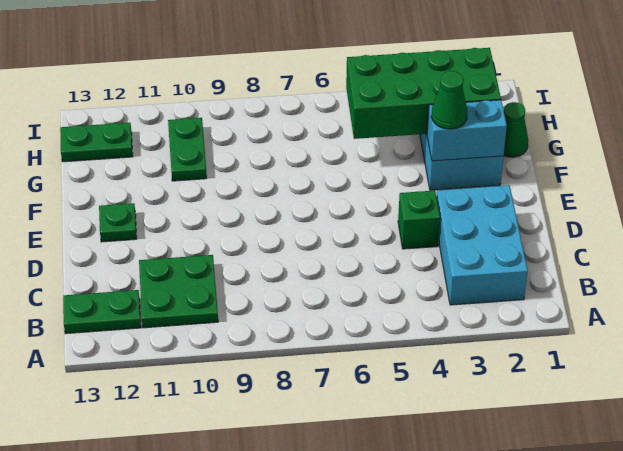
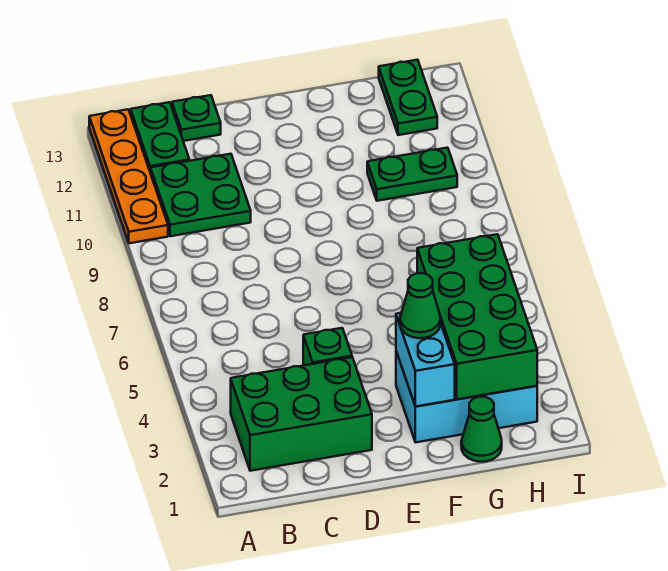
none -> orange plate A10:A13 level 1
cyan brick B2:D3 level 1 -> green brick B2:D3 level 1
green plate E12 level 1 -> green plate C13 level 1

